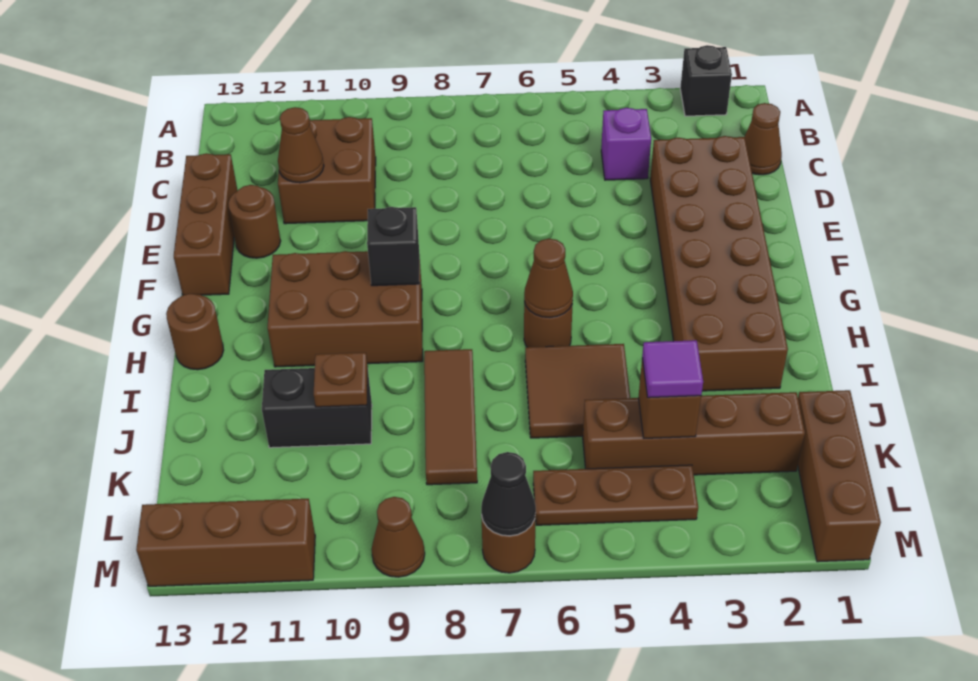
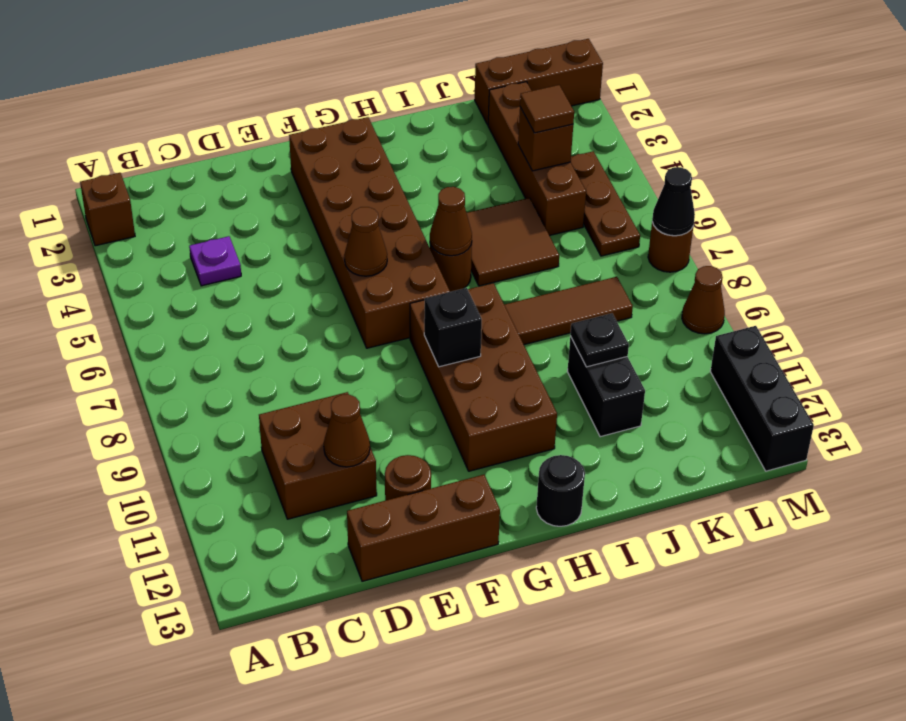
black brick A2 level 1 -> brown brick A2 level 1
brown cone C1 level 1 -> brown cone F6 level 2
purple brick C4 level 1 -> purple plate C4 level 1
brown brick D2:I3 level 1 -> brown brick F2:G7 level 1
brown brick G9:H11 level 1 -> brown brick G8:H11 level 1
brown round brick H13 level 1 -> black round brick H13 level 1
brown plate J10 level 2 -> black plate J10 level 2
purple tile K4 level 3 -> brown tile K4 level 3
brown brick M11:M13 level 1 -> black brick M11:M13 level 1

